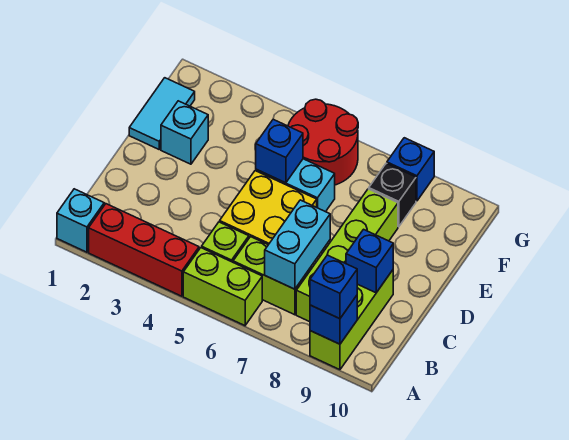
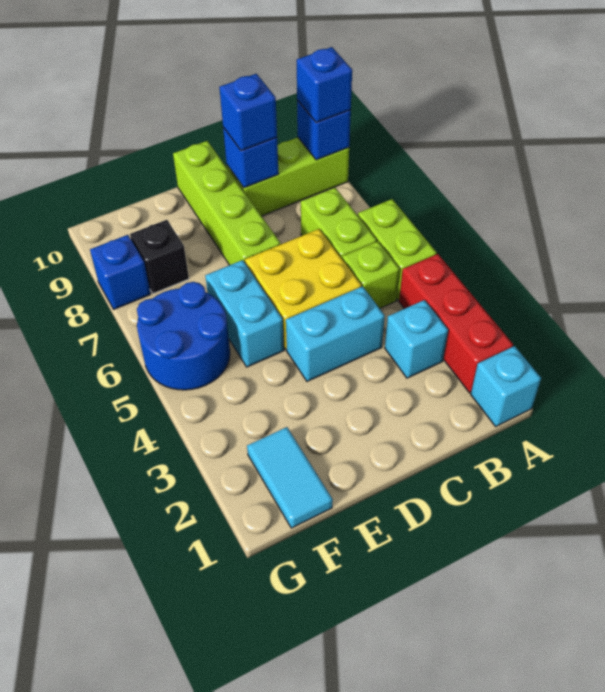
cyan brick B7:C7 level 2 -> cyan brick C4:D4 level 1
lime brick B8:E8 level 1 -> lime brick D7:D10 level 1
cyan tile E1:F1 level 1 -> cyan tile F1:F2 level 1
cyan brick E2 level 1 -> cyan brick B3 level 1
blue brick E5 level 2 -> blue brick C9 level 3
red round brick F5:G6 level 1 -> blue round brick F5:G6 level 1

